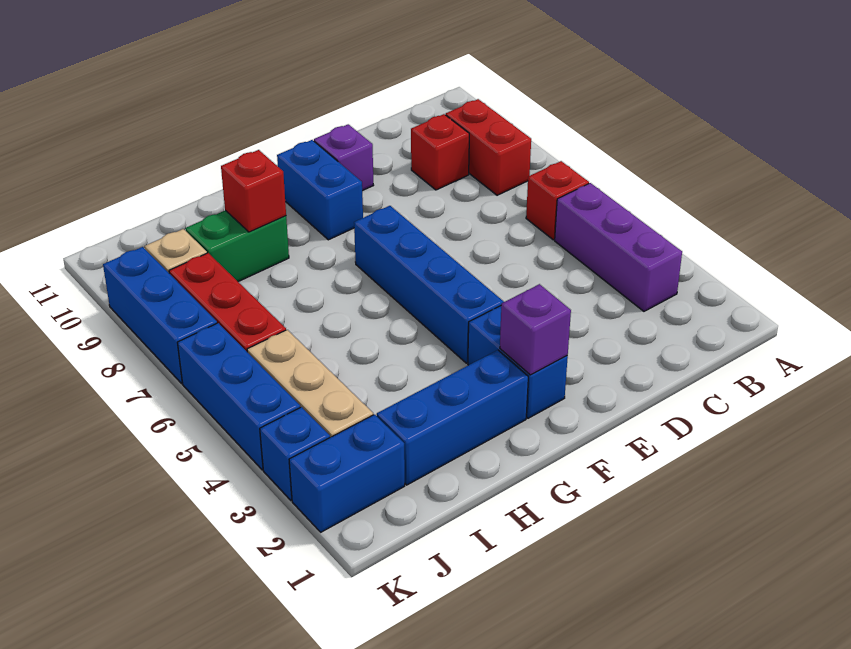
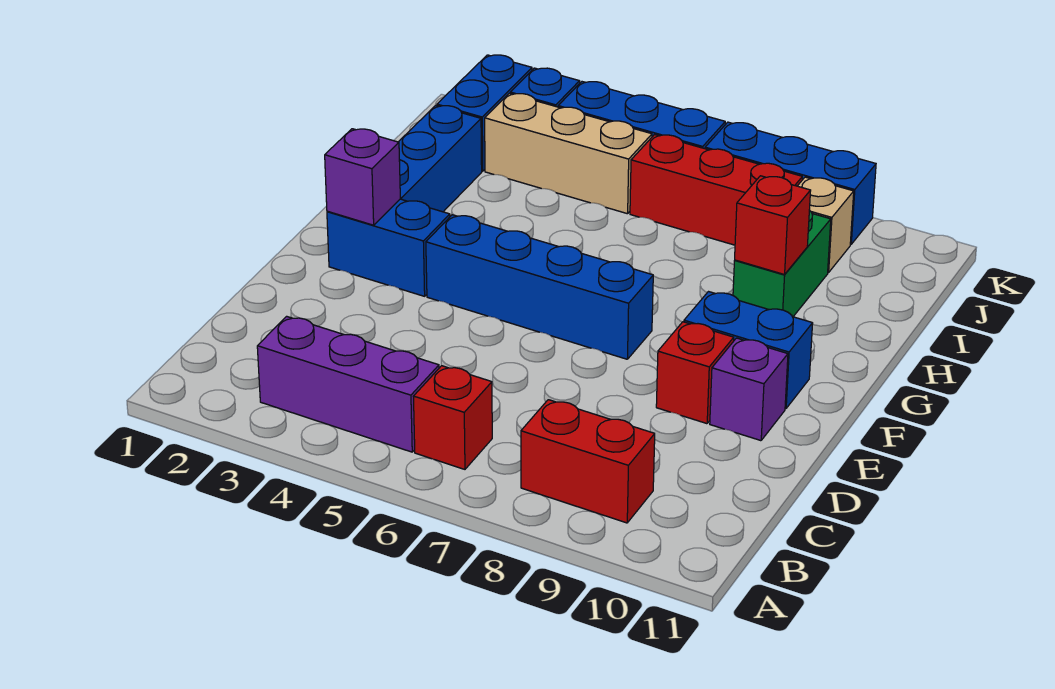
red brick C9 level 1 -> red brick E9 level 1

